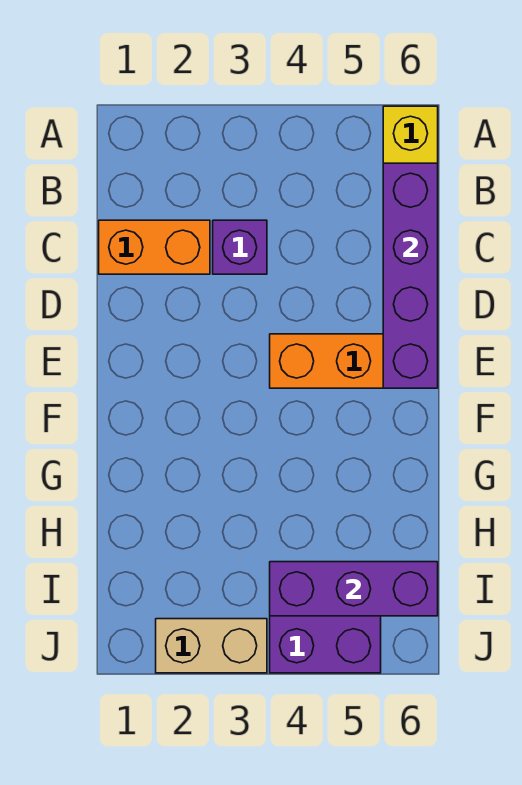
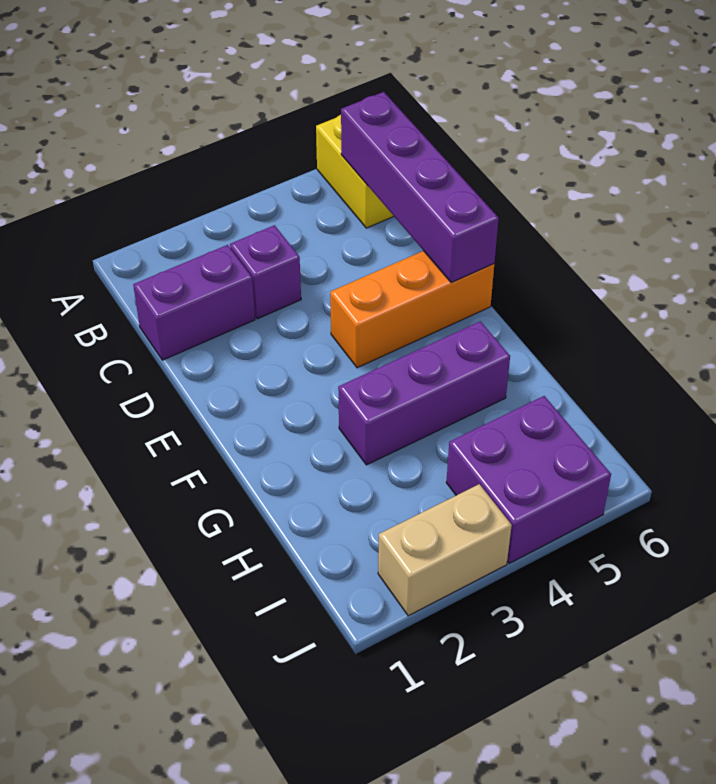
orange brick C1:C2 level 1 -> purple brick C1:C2 level 1
purple brick I4:I6 level 2 -> purple brick G3:G5 level 1

